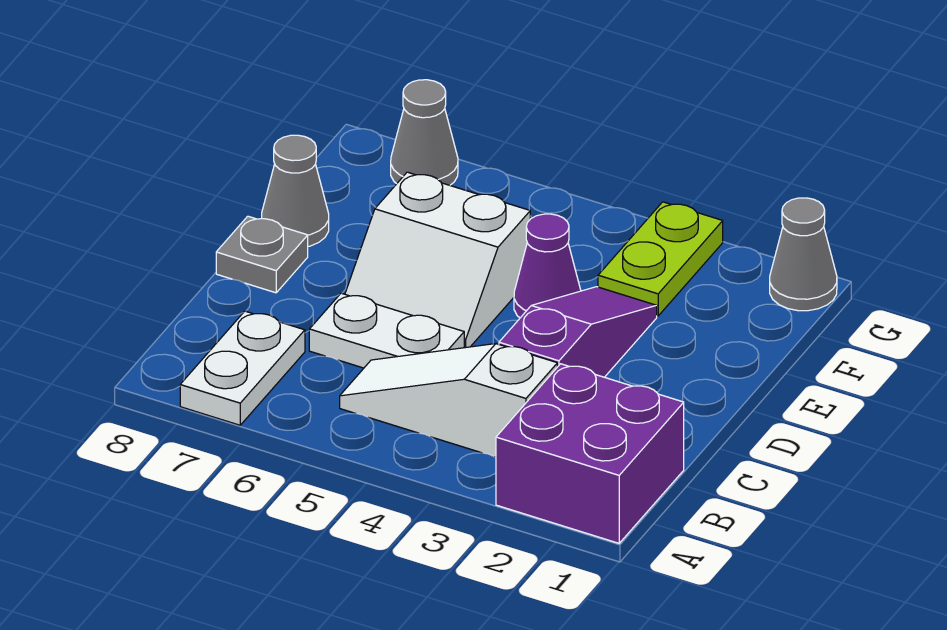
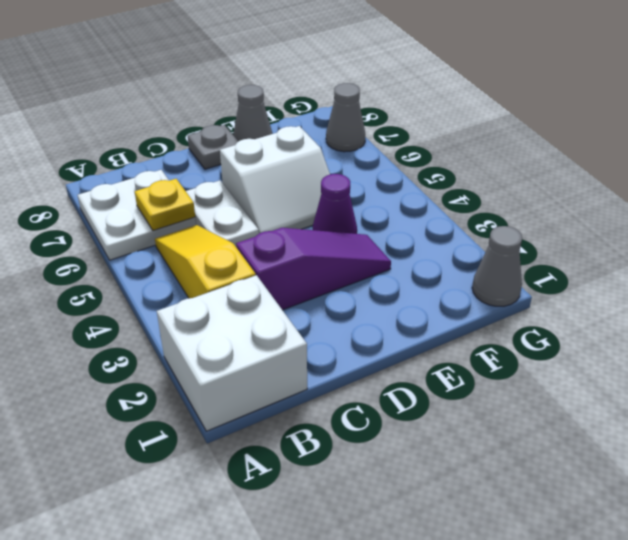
purple brick A1:B2 level 1 -> white brick A1:B2 level 1
white plate A7:B7 level 1 -> white plate A6:B7 level 1
white slope B3:B5 level 1 top 3 -> yellow slope B3:B5 level 1 top 3
none -> yellow plate B6 level 2
white slope D5:E6 level 1 top E -> white slope D5:E6 level 1 top 6
lime plate F3:G3 level 1 -> none

